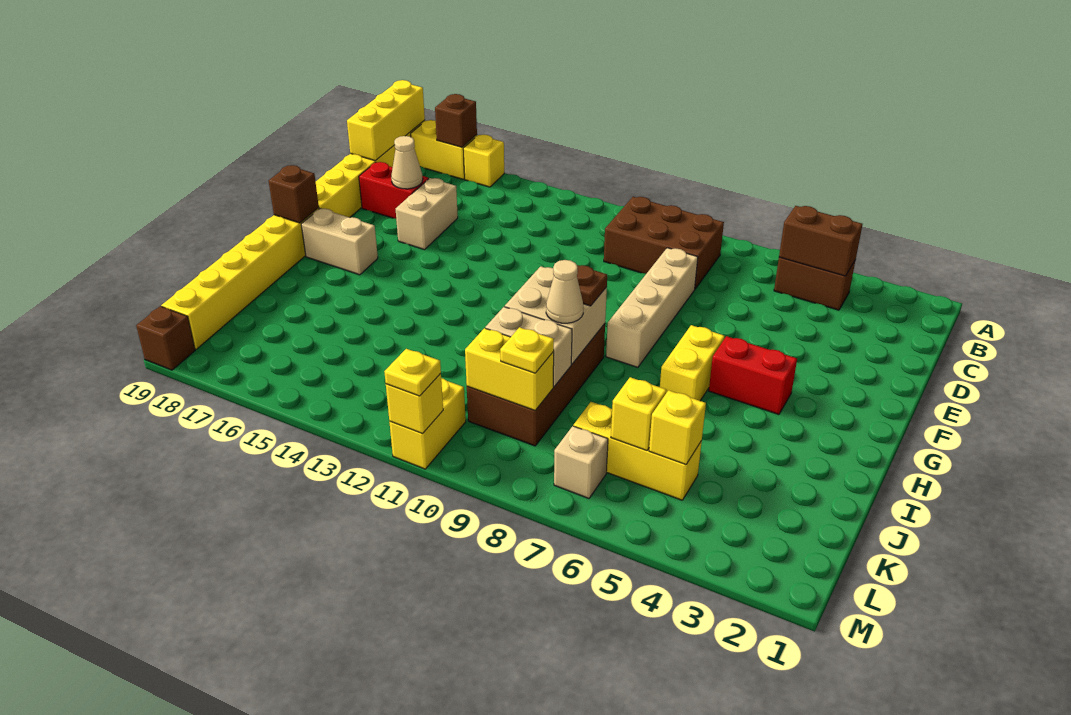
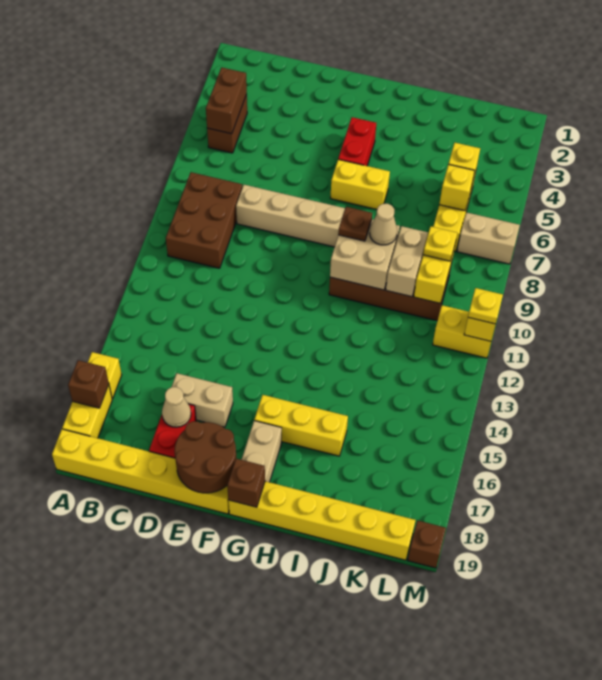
yellow brick A19:C19 level 2 -> yellow brick G16:I16 level 1
none -> brown round brick E18:F19 level 2
tan brick L7 level 1 -> tan brick L7:M7 level 1

